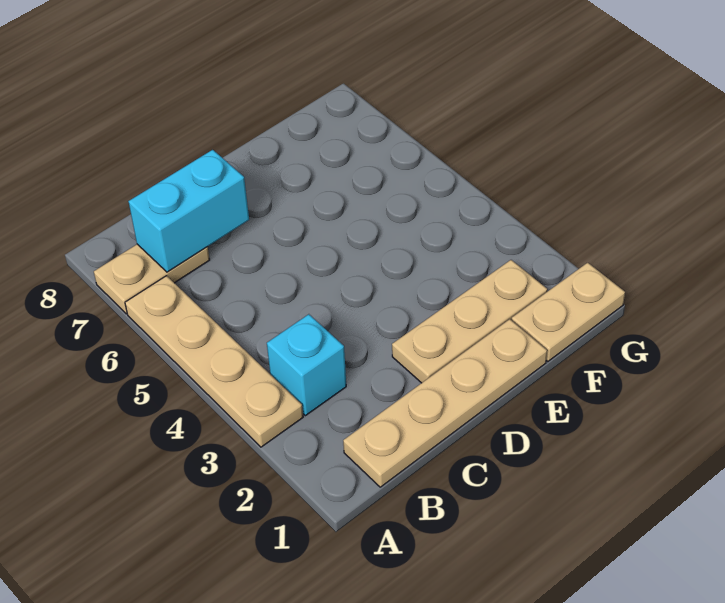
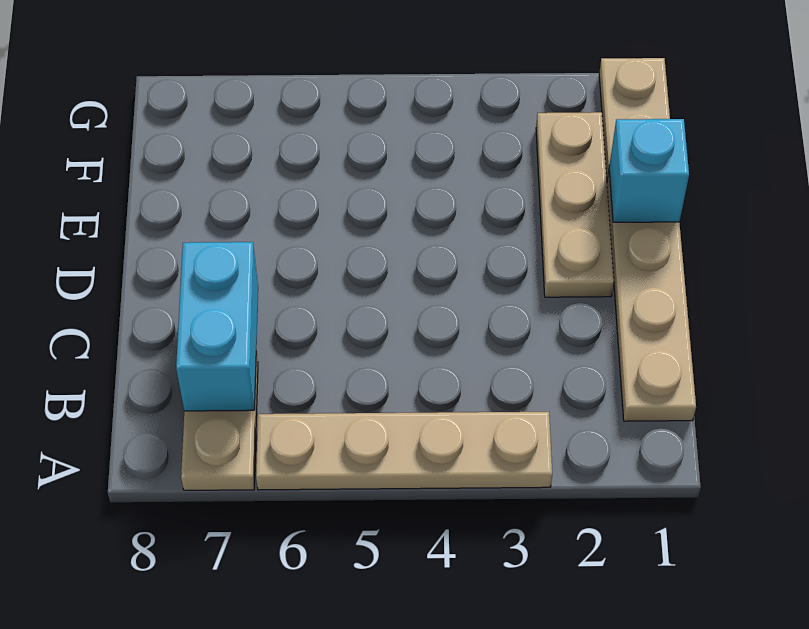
cyan brick B3 level 1 -> cyan brick E1 level 2

